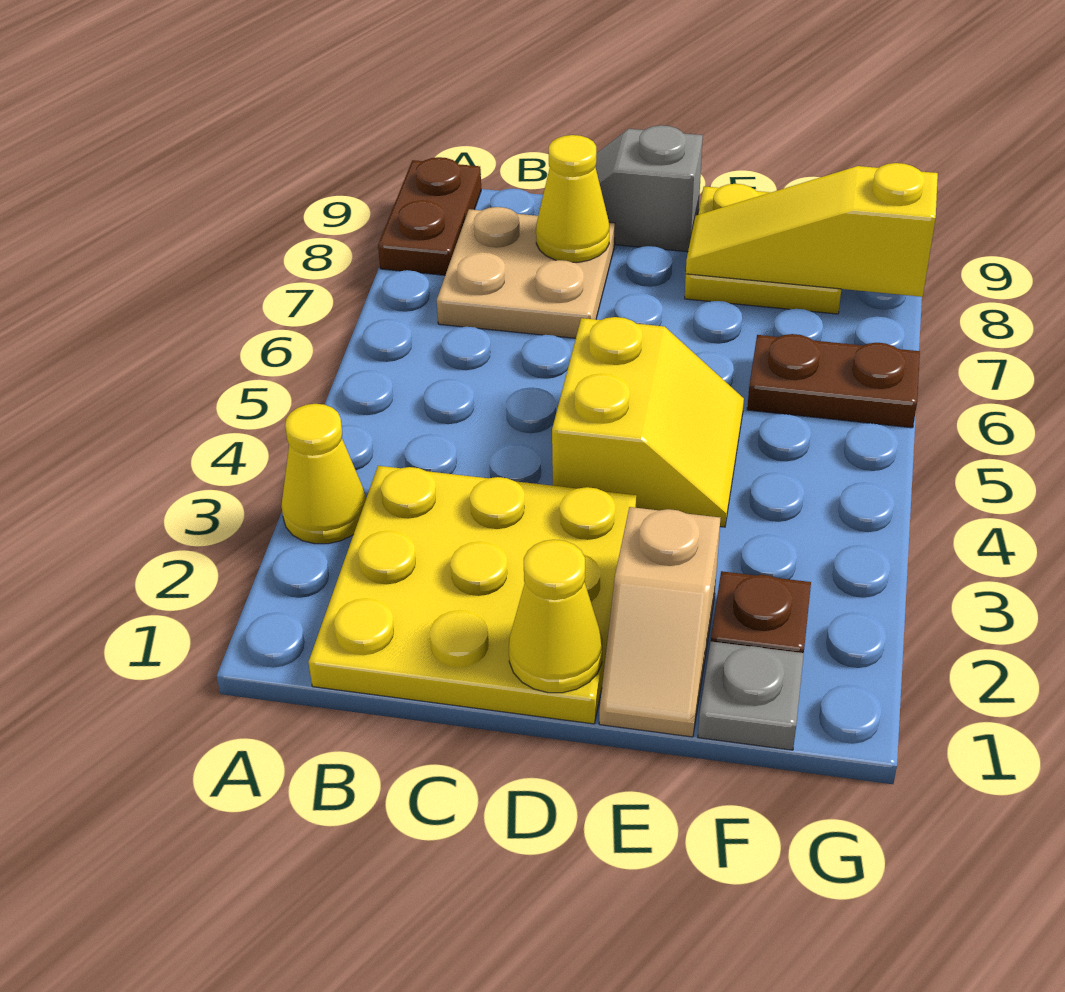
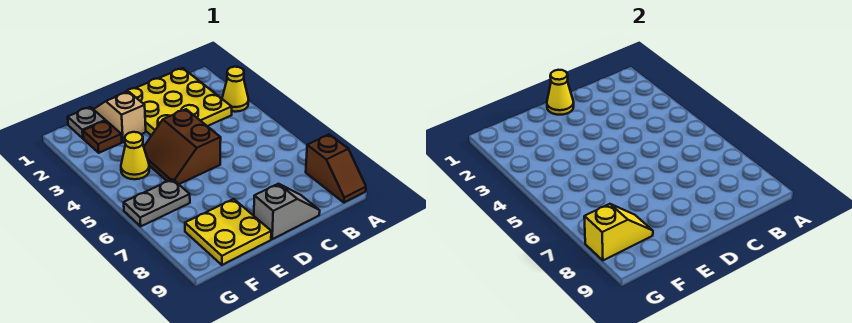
brown plate A8:A9 level 1 -> brown slope A8:A9 level 1 top 8
tan plate B7:C8 level 1 -> none
yellow cone C8 level 2 -> yellow cone F4 level 1
yellow slope D4:E5 level 1 top D -> brown slope D4:E5 level 1 top D
yellow slope E8:G8 level 2 top G -> yellow slope F8:G8 level 2 top G
brown plate F6:G6 level 1 -> grey plate F6:G6 level 1

